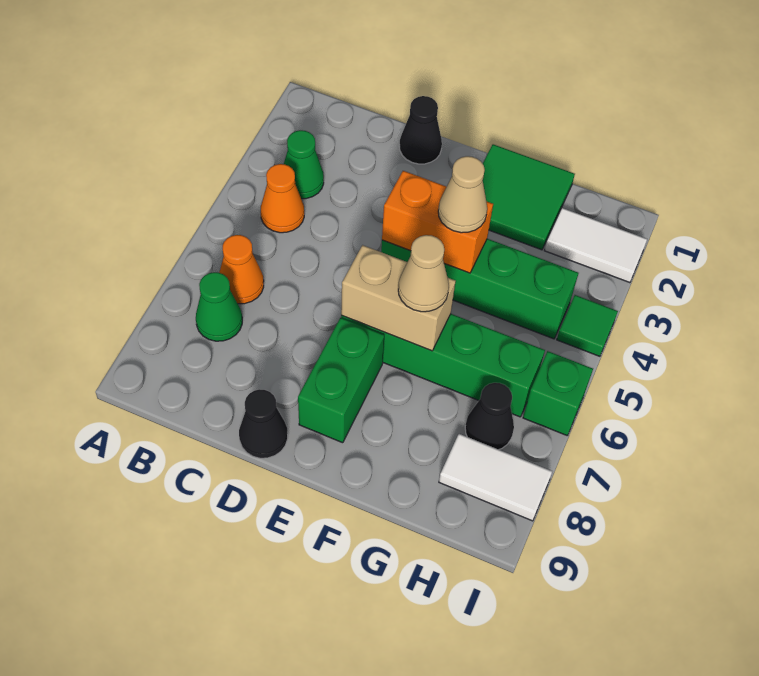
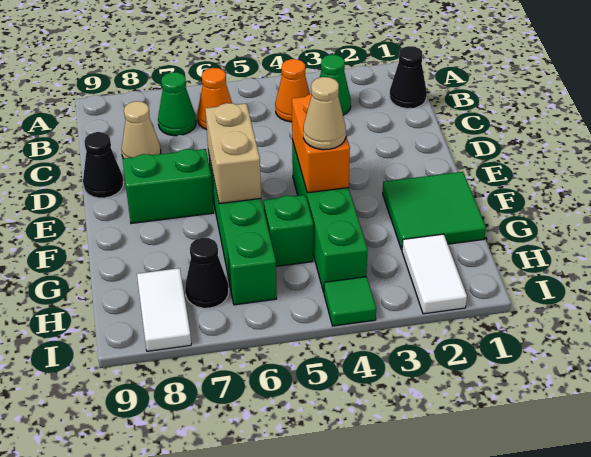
black cone D1 level 1 -> black cone B1 level 1
tan cone F6 level 3 -> tan cone C8 level 1
green brick I6 level 1 -> green brick G5 level 1

